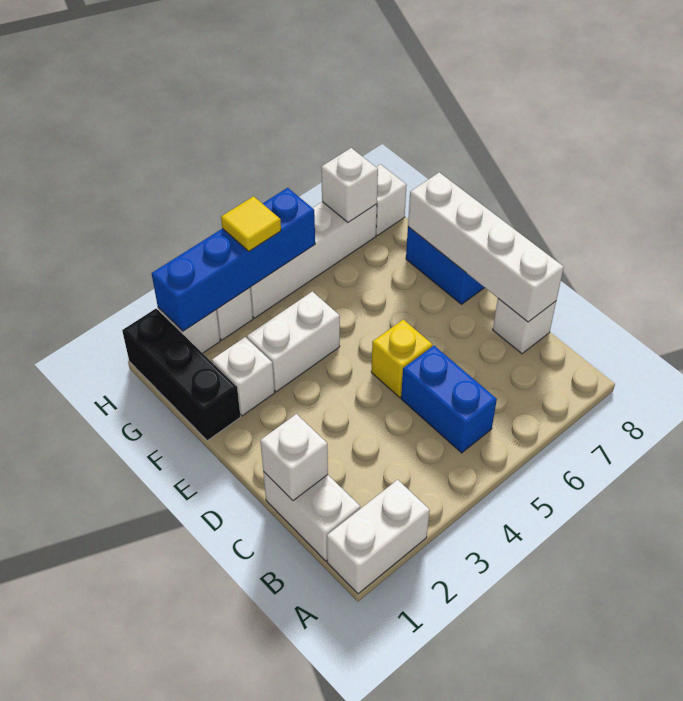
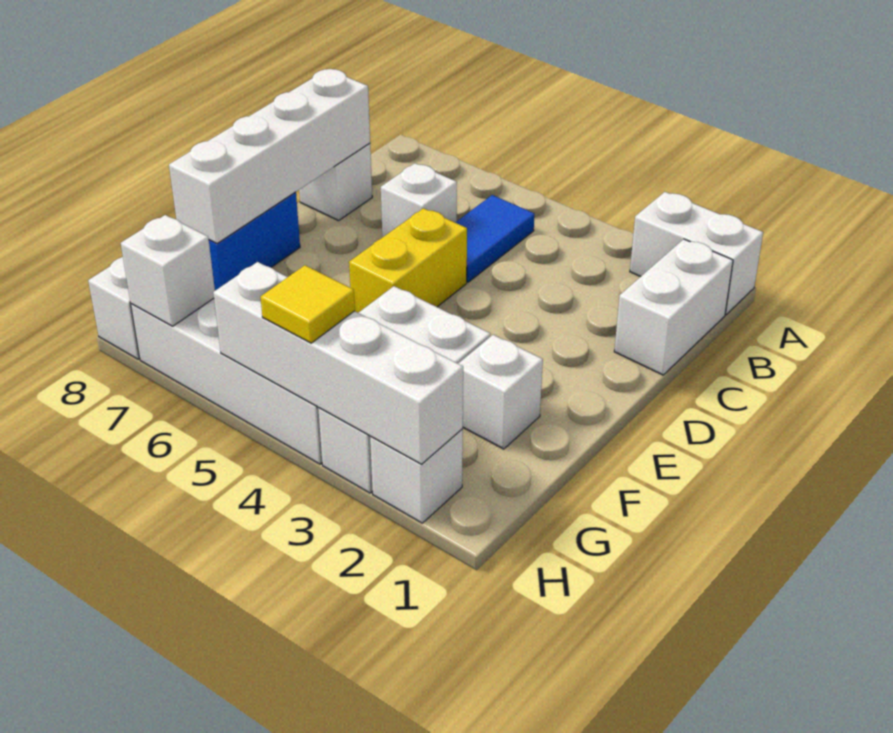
blue brick B5:C5 level 1 -> blue tile B5:C5 level 1
white brick C1 level 2 -> white brick C6 level 1
yellow brick D5 level 1 -> yellow brick D5:E5 level 1
black brick F1:H1 level 1 -> none
blue brick H2:H5 level 2 -> white brick H2:H5 level 2

